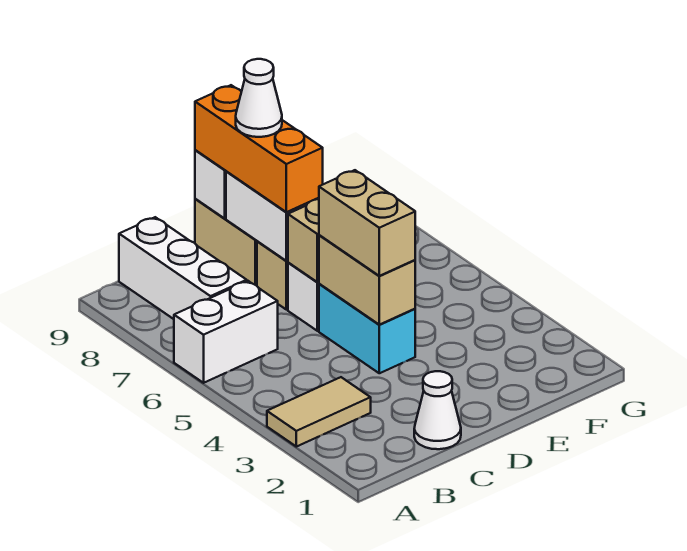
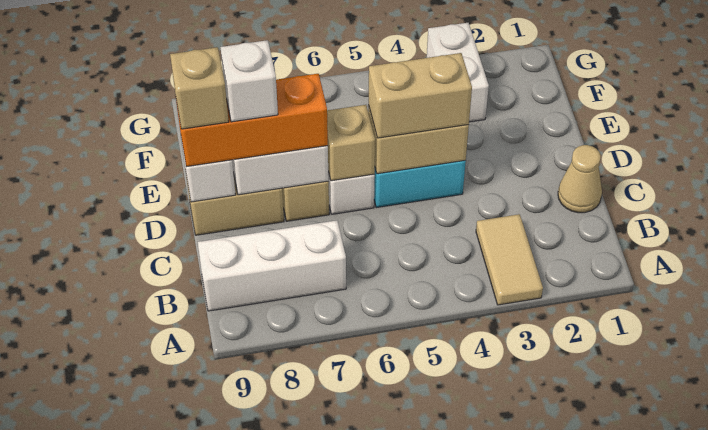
white brick A6:B6 level 1 -> white brick F3:G3 level 1
white cone C1 level 1 -> tan cone C1 level 1
white cone D8 level 4 -> white brick D8 level 4
none -> tan brick D9 level 4

